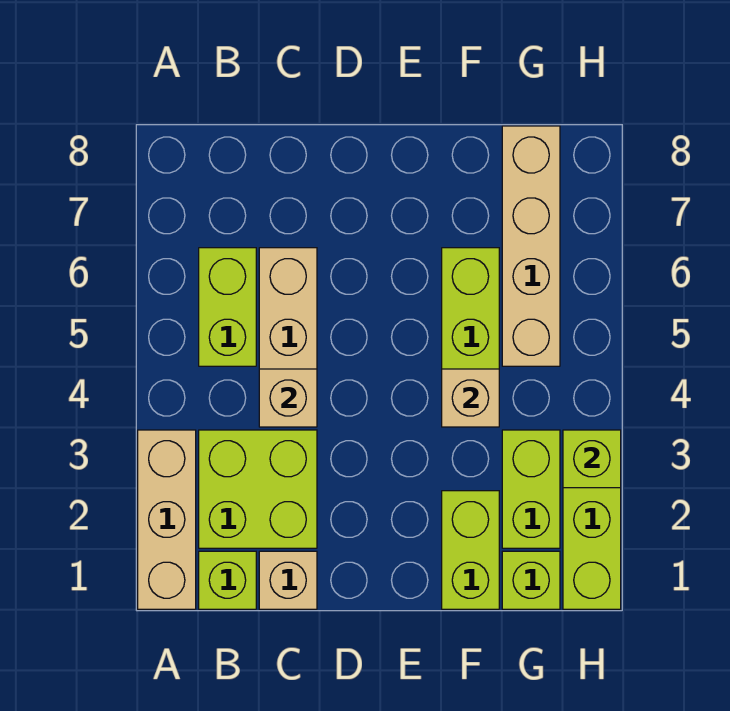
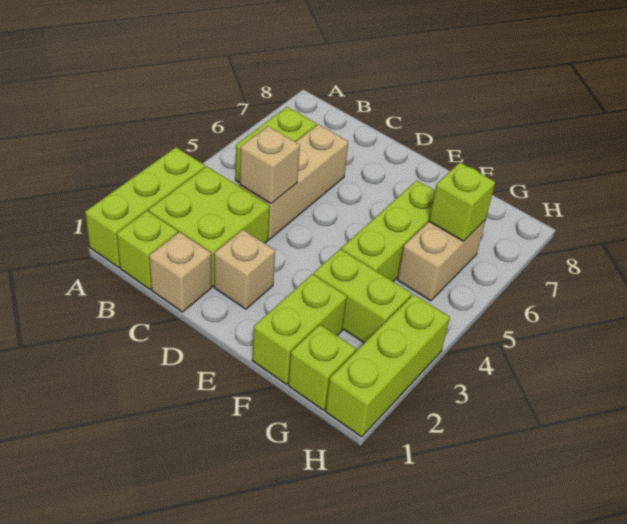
tan brick A1:A3 level 1 -> lime brick A1:A3 level 1
tan brick F4 level 2 -> tan brick D2 level 1
lime brick G2:G3 level 1 -> lime brick F3:G3 level 1
tan brick G5:G8 level 1 -> tan brick G5:G6 level 1
lime brick H3 level 2 -> lime brick G6 level 2

